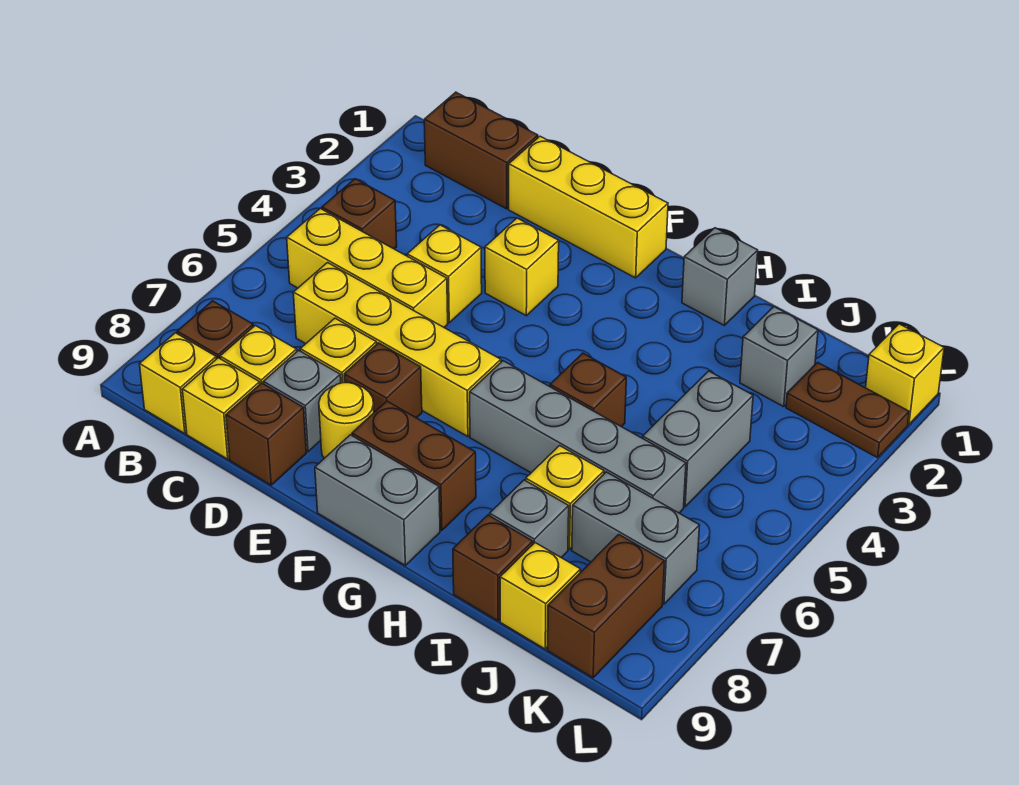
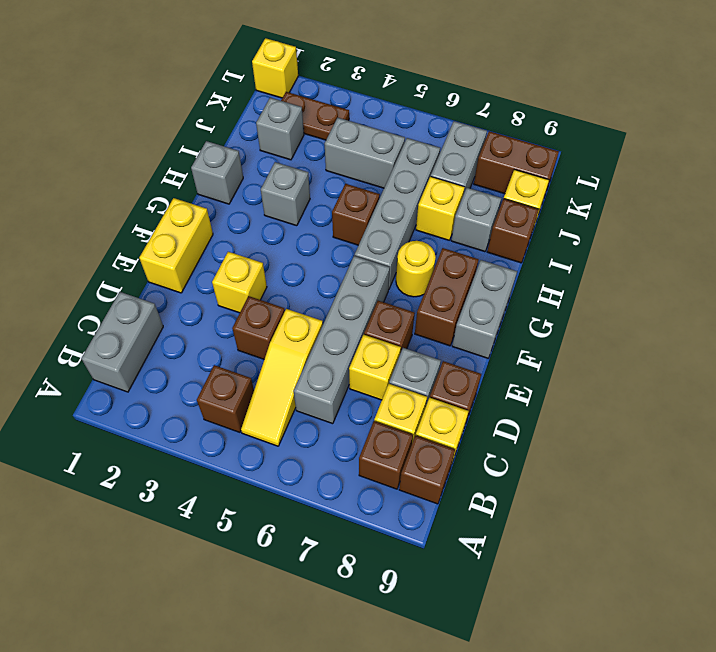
brown brick B1:C1 level 1 -> grey brick B1:C1 level 1
yellow brick B5:D5 level 1 -> yellow slope B5:D5 level 1 top D
yellow brick B9 level 1 -> brown brick B9 level 1
yellow brick C6:F6 level 1 -> grey brick C6:F6 level 1
yellow brick D1:F1 level 1 -> yellow brick E1:F1 level 1
yellow brick D4 level 1 -> brown brick D4 level 1
yellow round brick E8 level 1 -> yellow round brick G7 level 1
none -> grey brick H3 level 1
brown plate K2:L2 level 1 -> brown plate K2:K3 level 1

